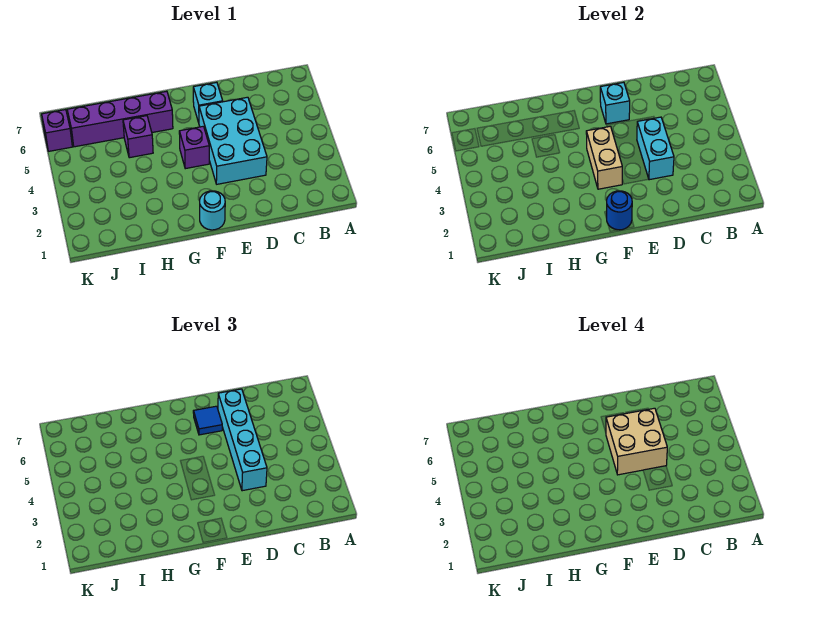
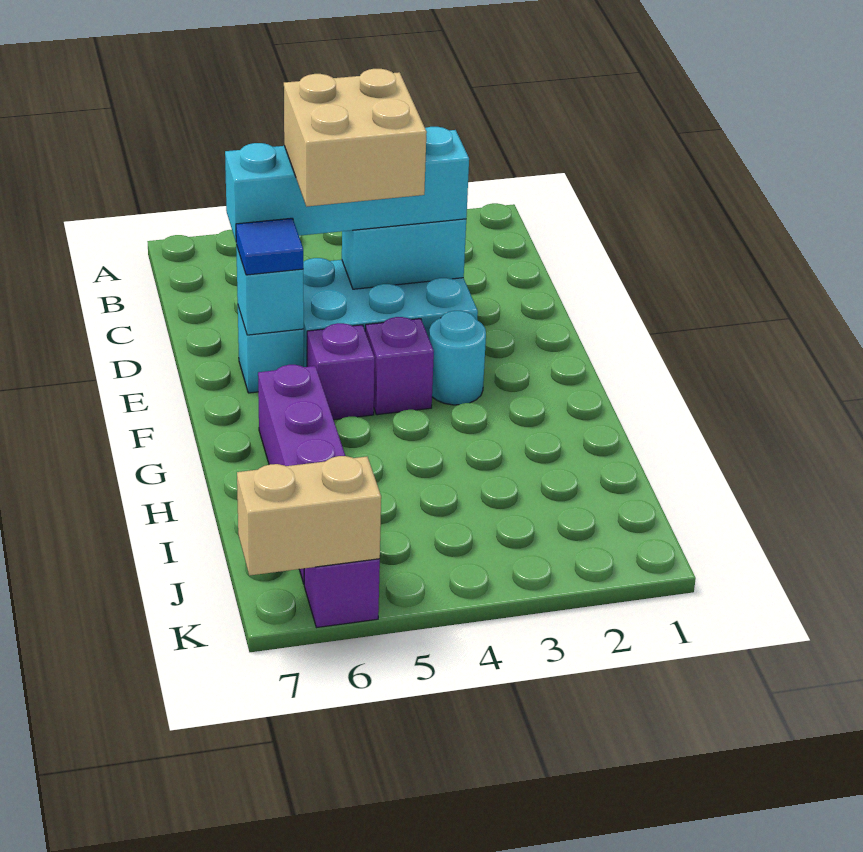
cyan round brick F1 level 1 -> cyan round brick F3 level 1
blue round brick F1 level 2 -> none
tan brick F3:F4 level 2 -> tan brick K6:K7 level 2
purple brick H5 level 1 -> purple brick F5 level 1

